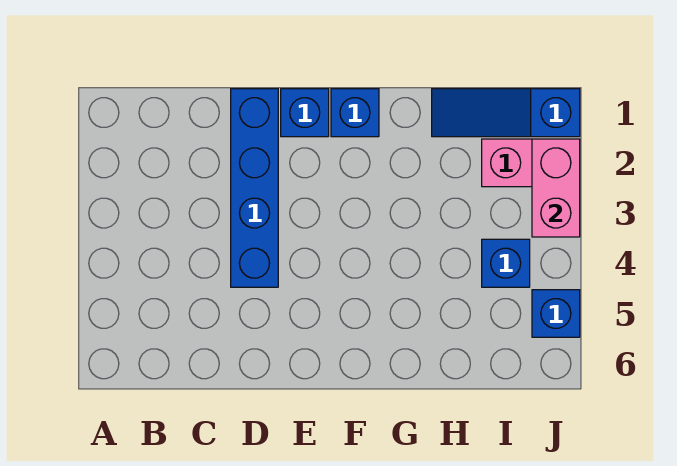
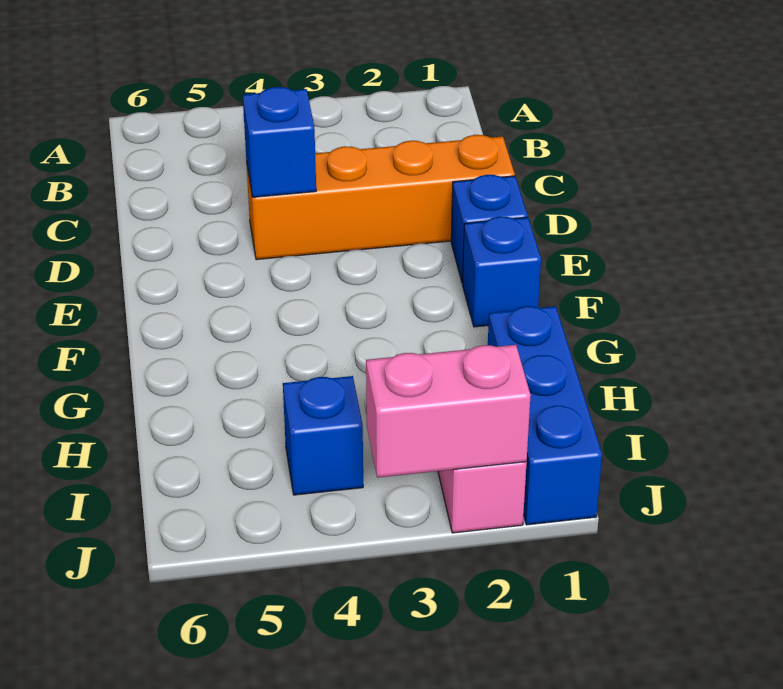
blue brick D1:D4 level 1 -> orange brick D1:D4 level 1
blue slope H1:J1 level 1 top J -> blue brick H1:J1 level 1
blue brick J5 level 1 -> blue brick D4 level 2

